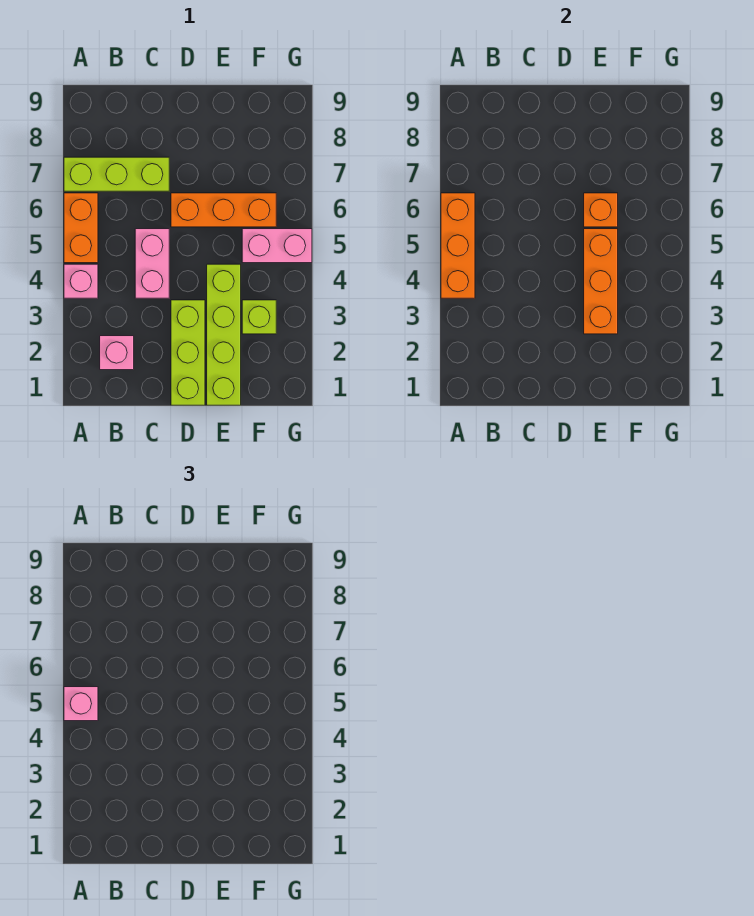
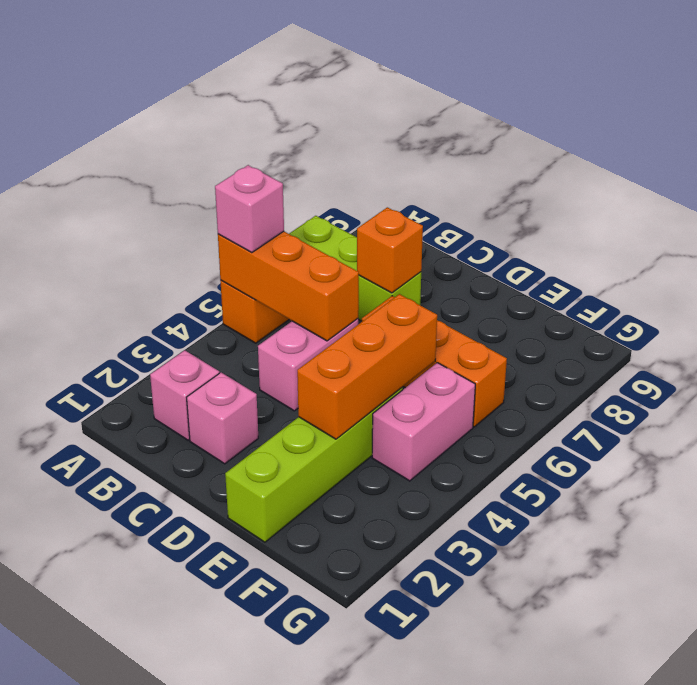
pink brick A4 level 1 -> pink brick C2 level 1
orange brick A4:A6 level 2 -> orange brick A5:C5 level 2
lime brick D1:D3 level 1 -> none
orange brick E6 level 2 -> orange brick C7 level 2
lime brick F3 level 1 -> none
pink brick F5:G5 level 1 -> pink brick F4:F5 level 1

